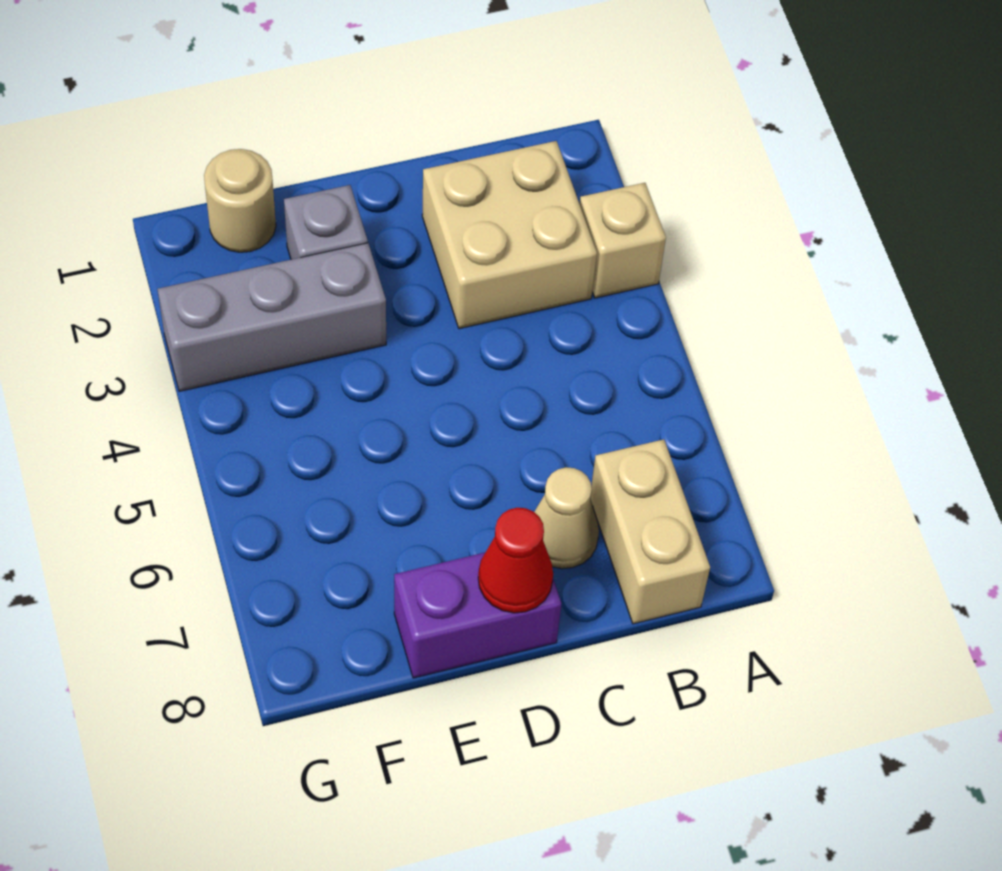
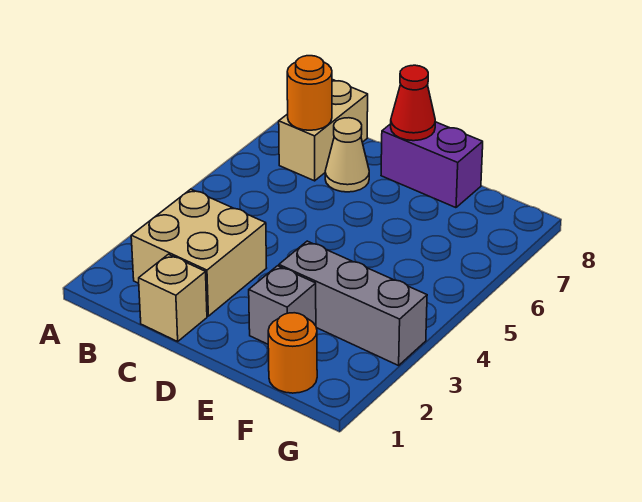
tan brick A3 level 1 -> tan brick C1 level 1
none -> orange round brick B7 level 2
tan round brick F1 level 1 -> orange round brick F1 level 1

